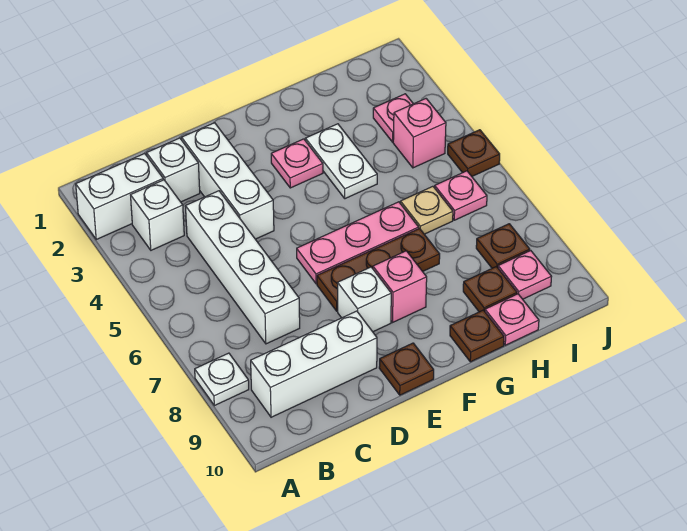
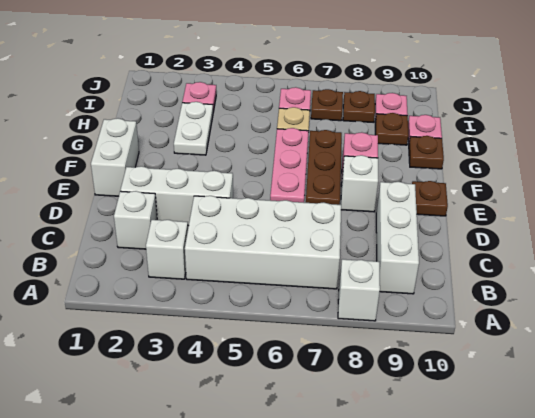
white brick A2:B2 level 1 -> white brick E1:F1 level 1
white plate A8 level 1 -> white brick A8 level 1
white brick C4:C7 level 1 -> white brick B4:C7 level 1
pink plate F3 level 1 -> none
white plate G3:G4 level 1 -> white plate G3:H3 level 1
pink brick I4 level 1 -> none
brown plate J5 level 1 -> brown plate I7 level 1

